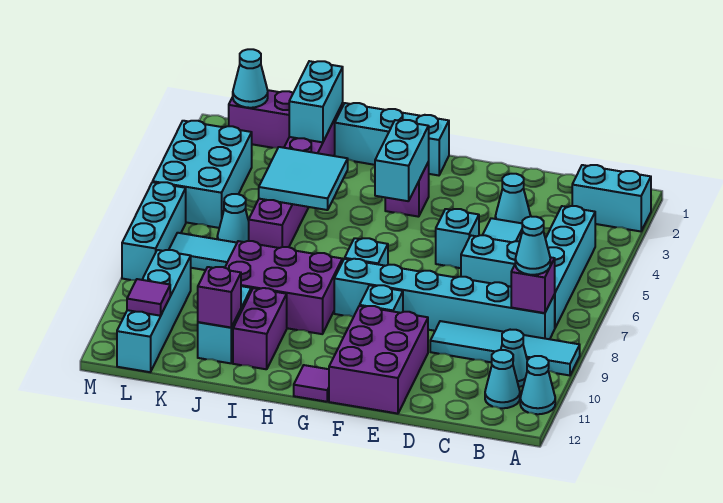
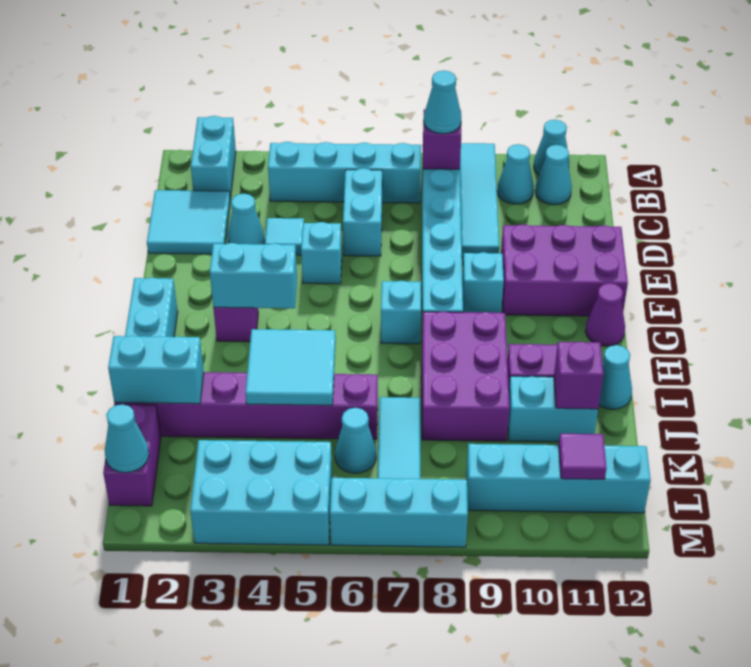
none -> cyan tile C1:D2 level 1
purple tile G12 level 1 -> purple cone G12 level 1
none -> cyan cone I12 level 1

